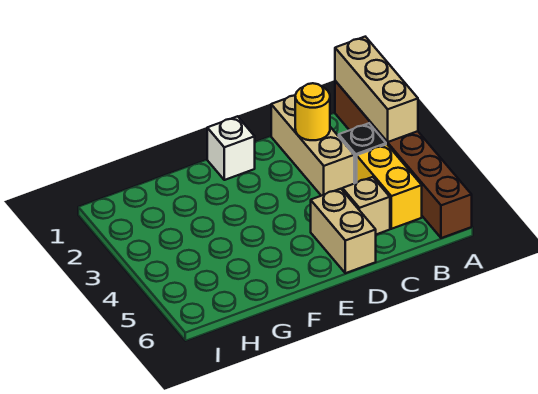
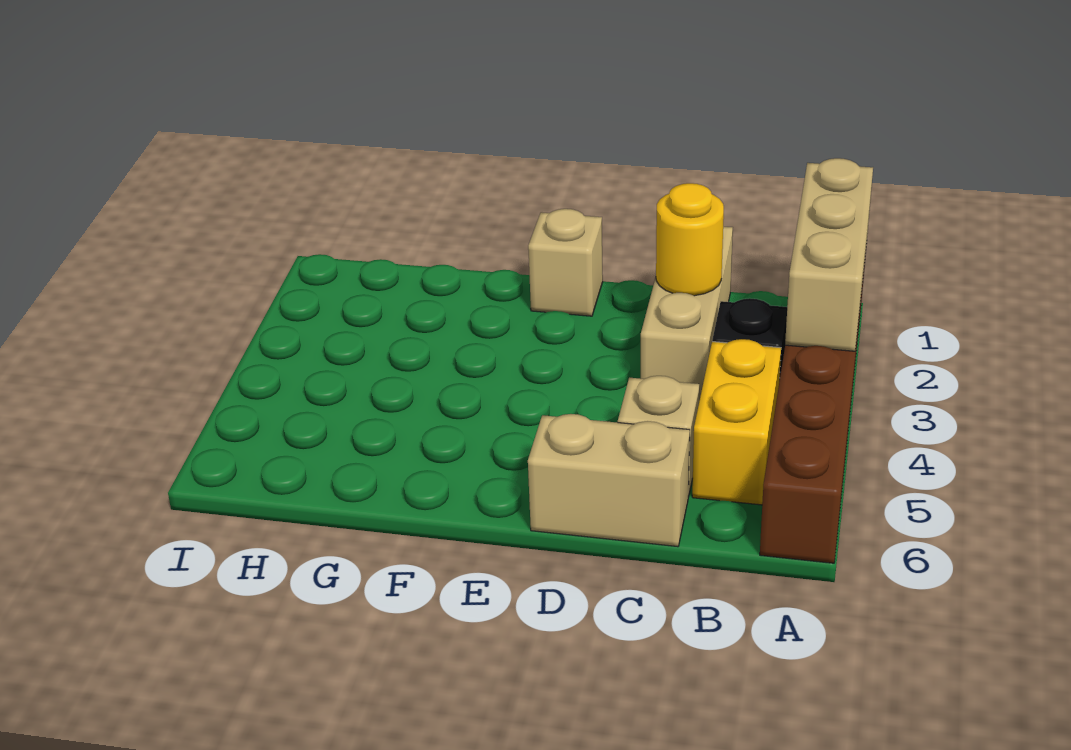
tan brick D5:D6 level 1 -> tan brick C6:D6 level 1
white brick E1 level 1 -> tan brick E1 level 1

